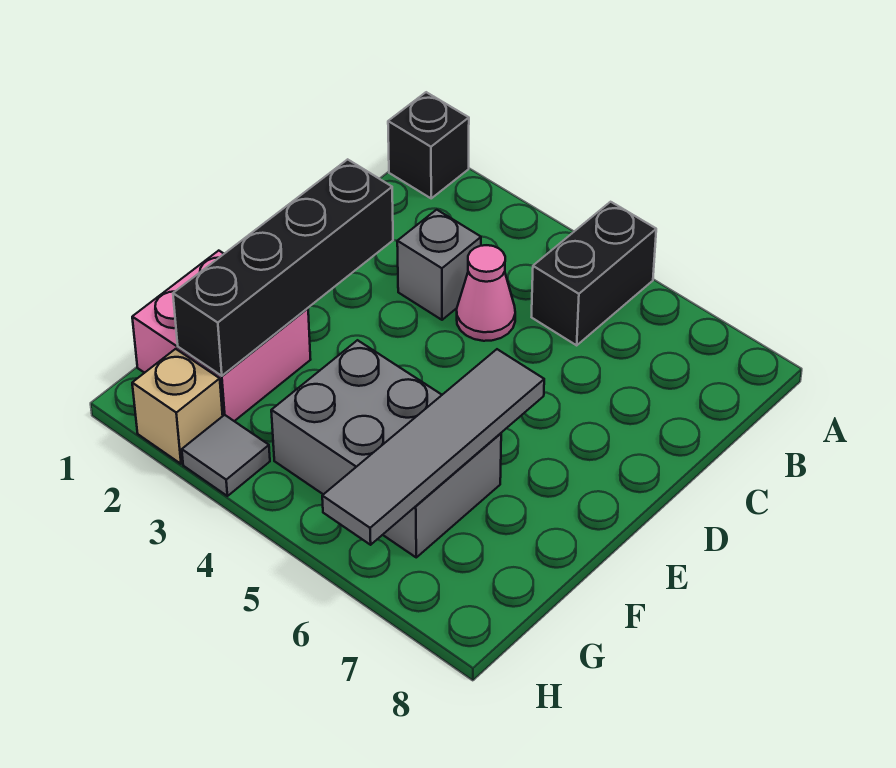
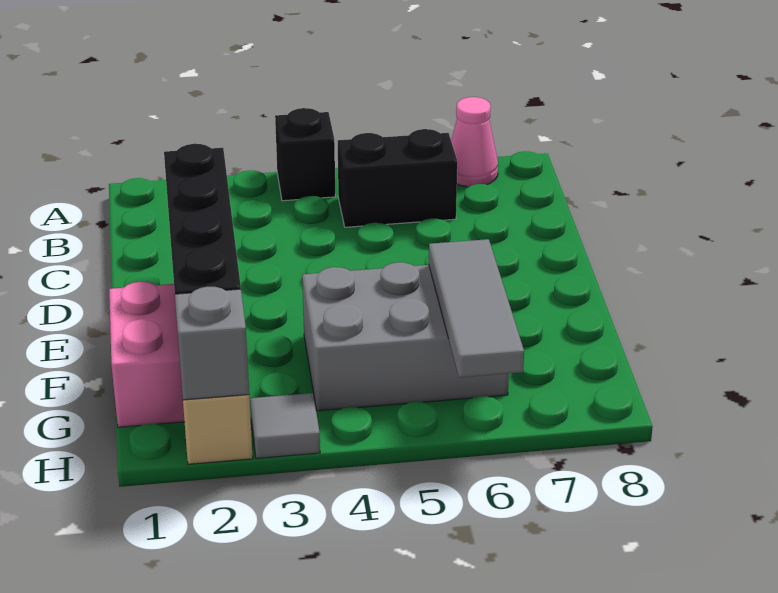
black brick A1 level 1 -> black brick A4 level 1
black brick A5:B5 level 1 -> black brick B5:B6 level 1
grey brick C3 level 1 -> grey brick H2 level 2
pink cone C4 level 1 -> pink cone A7 level 1
grey tile E6:H6 level 2 -> grey tile F6:H6 level 2

